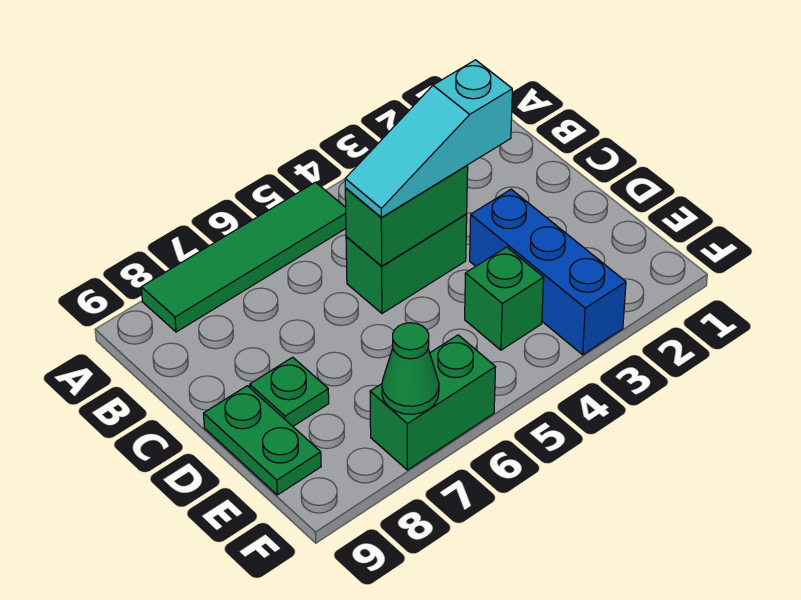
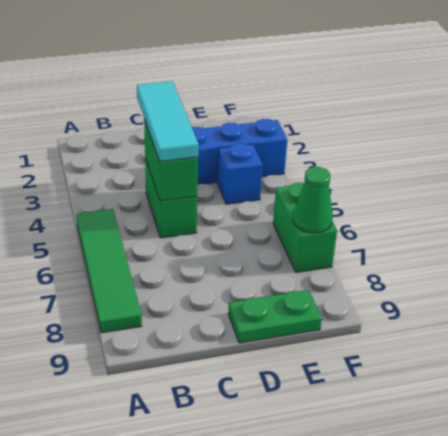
cyan slope C3:C5 level 3 top 3 -> cyan tile C3:C5 level 3
green plate D8 level 1 -> none
green brick E4 level 1 -> blue brick E4 level 1

